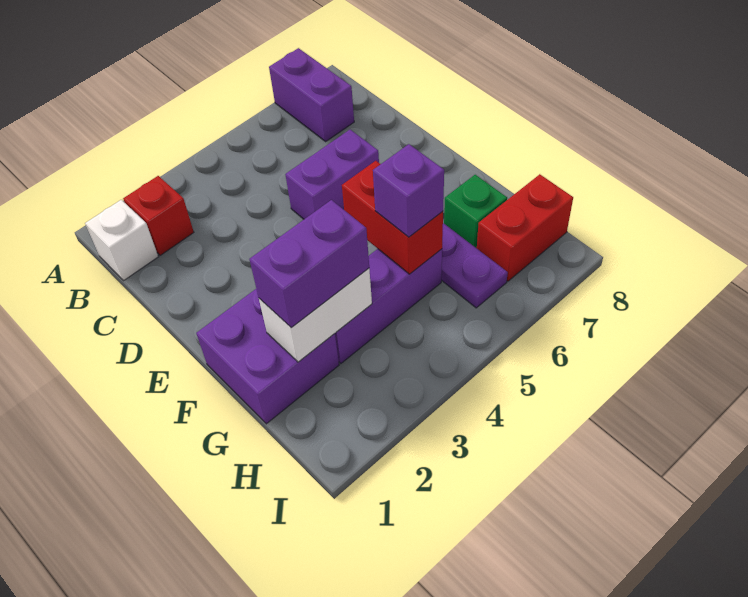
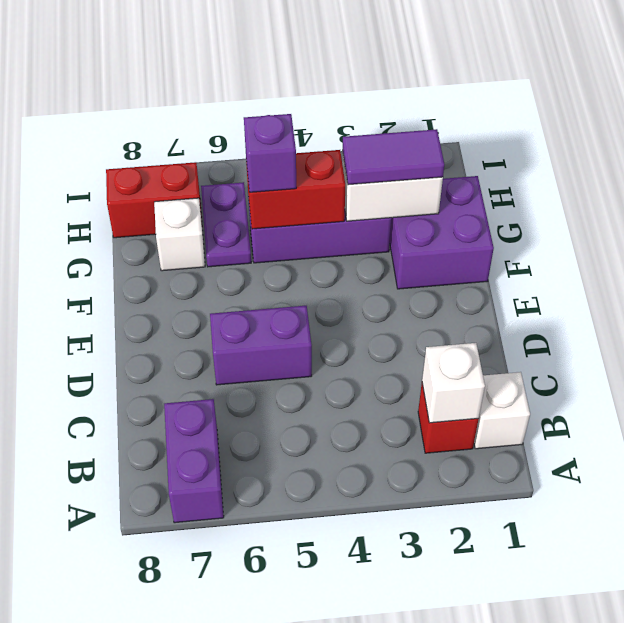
none -> white brick B2 level 2
red brick F5:G5 level 2 -> red brick G4:G5 level 2
purple brick G2:G3 level 3 -> purple tile G2:G3 level 3
green brick G7 level 1 -> white brick G7 level 1

